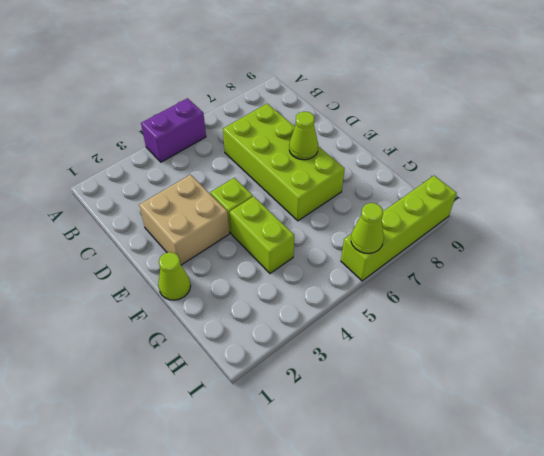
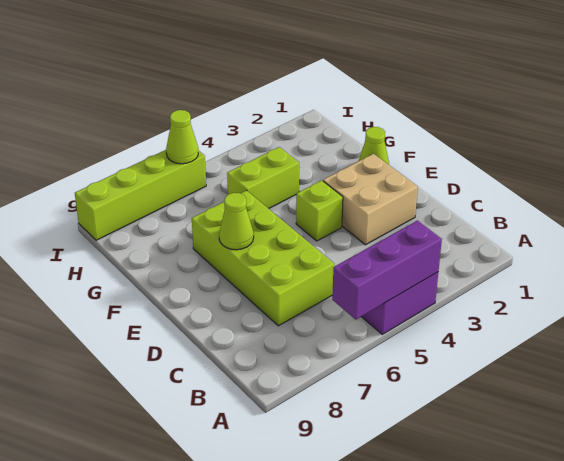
none -> purple brick A4:A6 level 2
lime brick F4:G4 level 1 -> lime brick G4:G5 level 1

